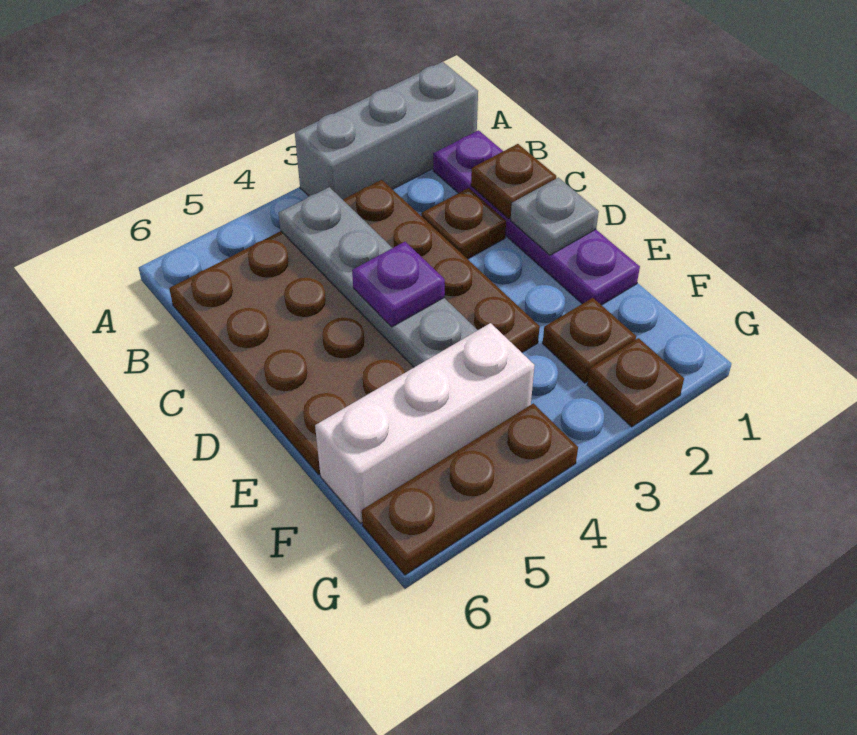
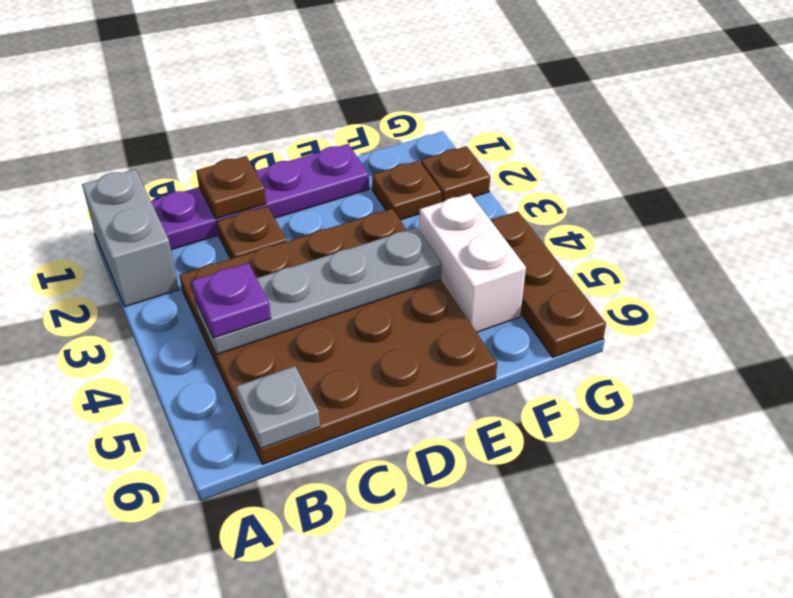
grey brick A1:A3 level 1 -> grey brick A1:A2 level 1
grey plate D1 level 2 -> grey plate B6 level 2
purple plate D4 level 3 -> purple plate B4 level 3
white brick F4:F6 level 1 -> white brick F4:F5 level 1

